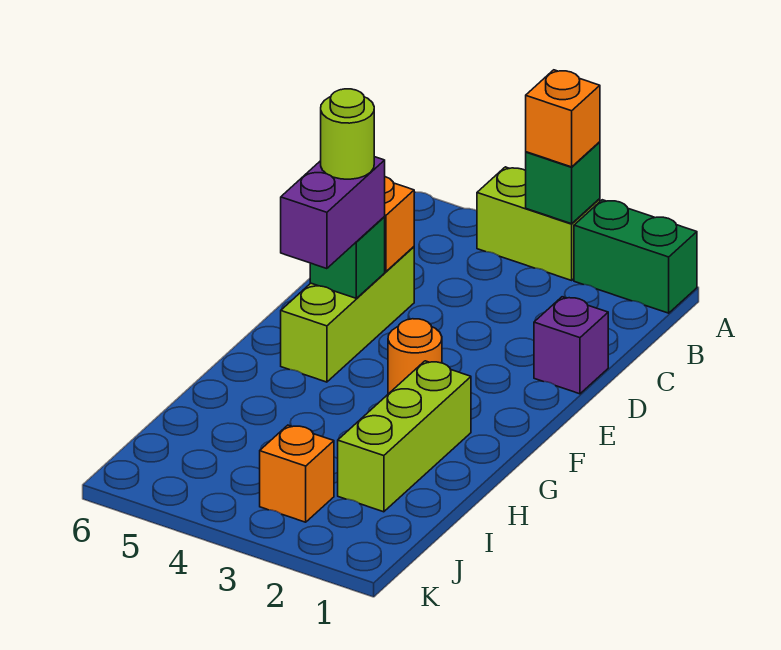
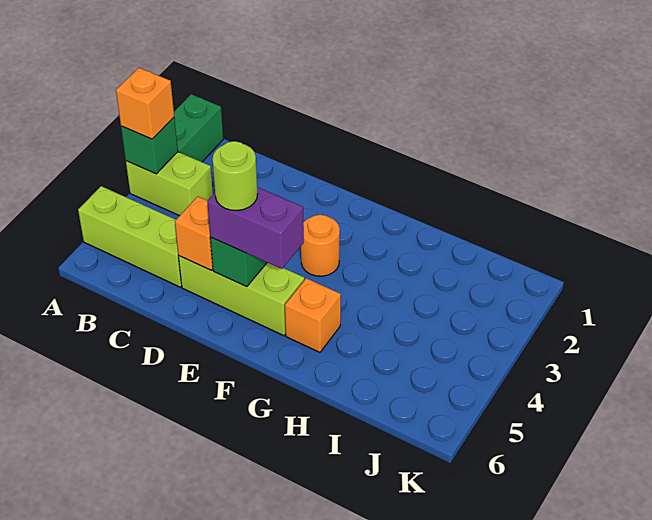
lime brick A3:A4 level 1 -> lime brick A3:B3 level 1
purple brick D1 level 1 -> none
lime brick G2:I2 level 1 -> lime brick A5:C5 level 1
orange brick J3 level 1 -> orange brick G5 level 1

